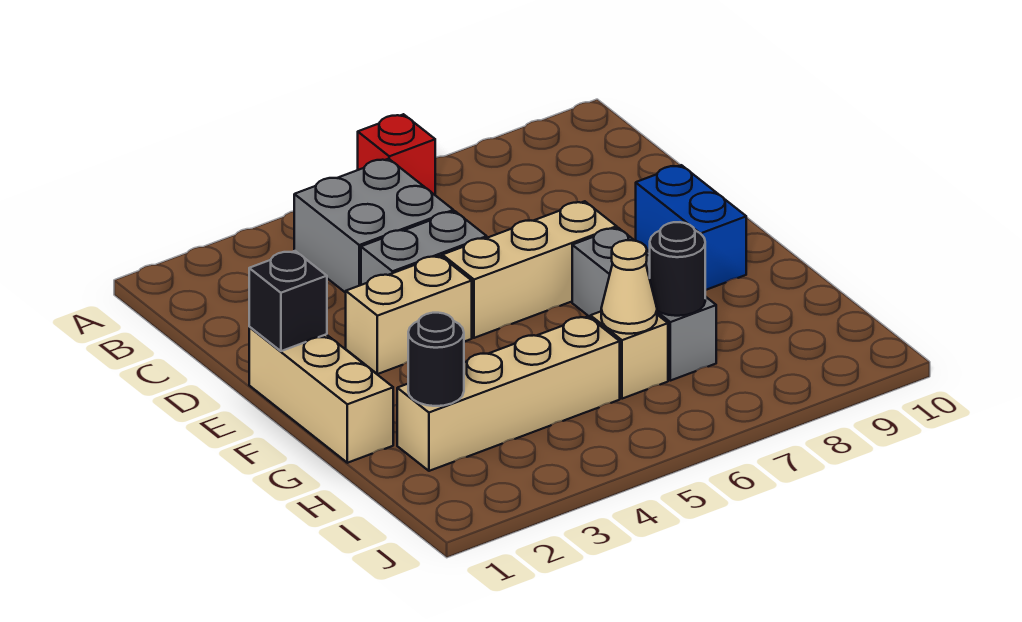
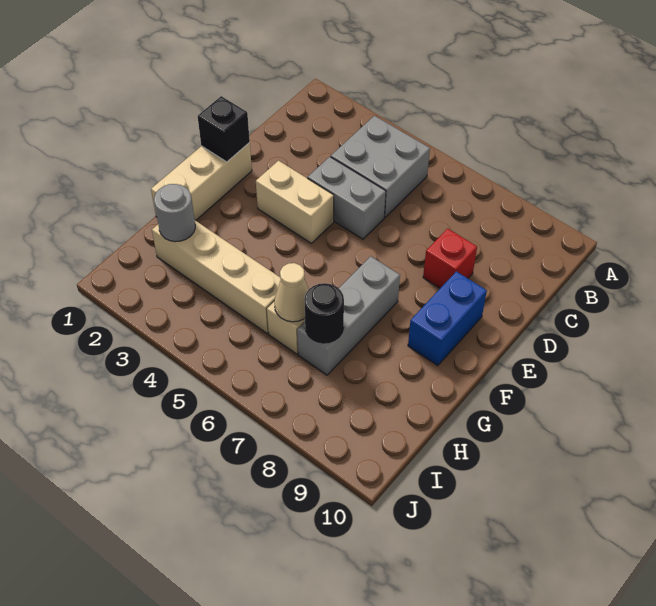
red brick A6 level 1 -> red brick D8 level 1
tan brick E5:E7 level 1 -> none
black round brick H2 level 2 -> grey round brick H2 level 2

